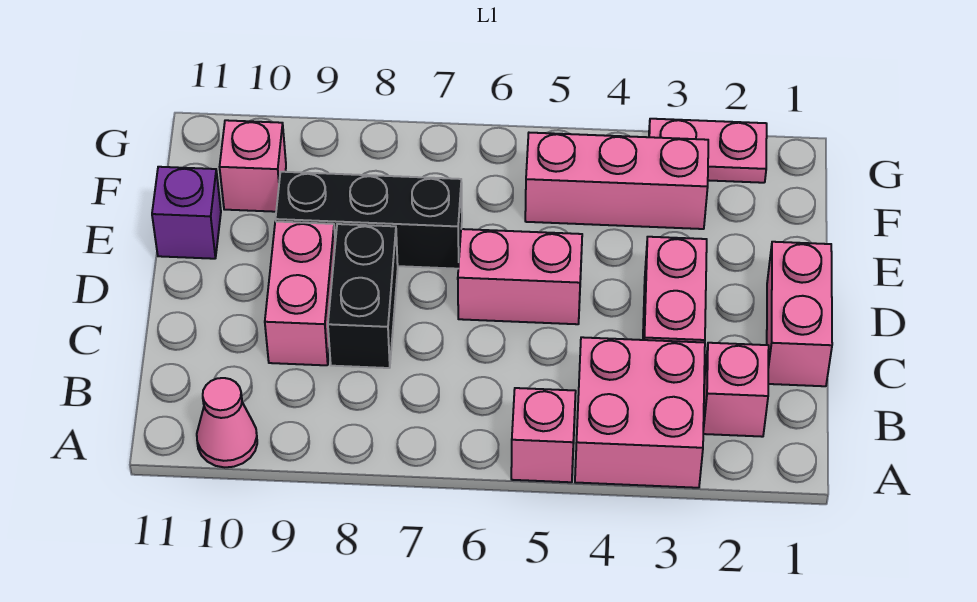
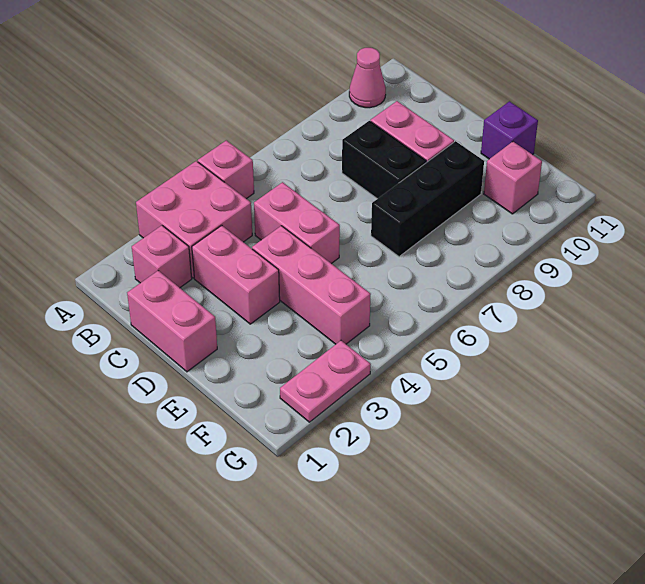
pink brick D5:D6 level 1 -> pink brick C5:D5 level 1
pink brick F3:F5 level 1 -> pink brick D4:F4 level 1

